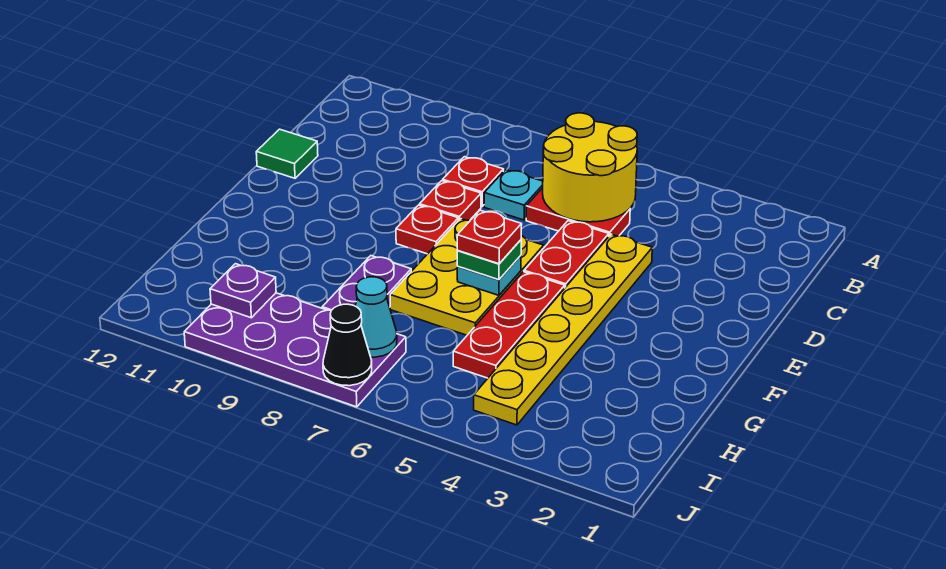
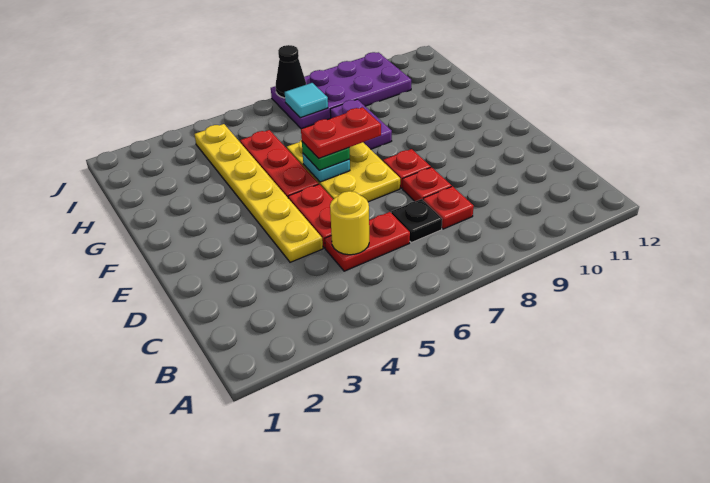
yellow round brick B5:C6 level 2 -> yellow round brick C5 level 2
cyan plate C7 level 1 -> black plate C7 level 1
green tile D12 level 1 -> none
red plate F6 level 4 -> red plate F6:F7 level 4
cyan cone I7 level 2 -> cyan tile I7 level 2
purple plate I10 level 2 -> none

